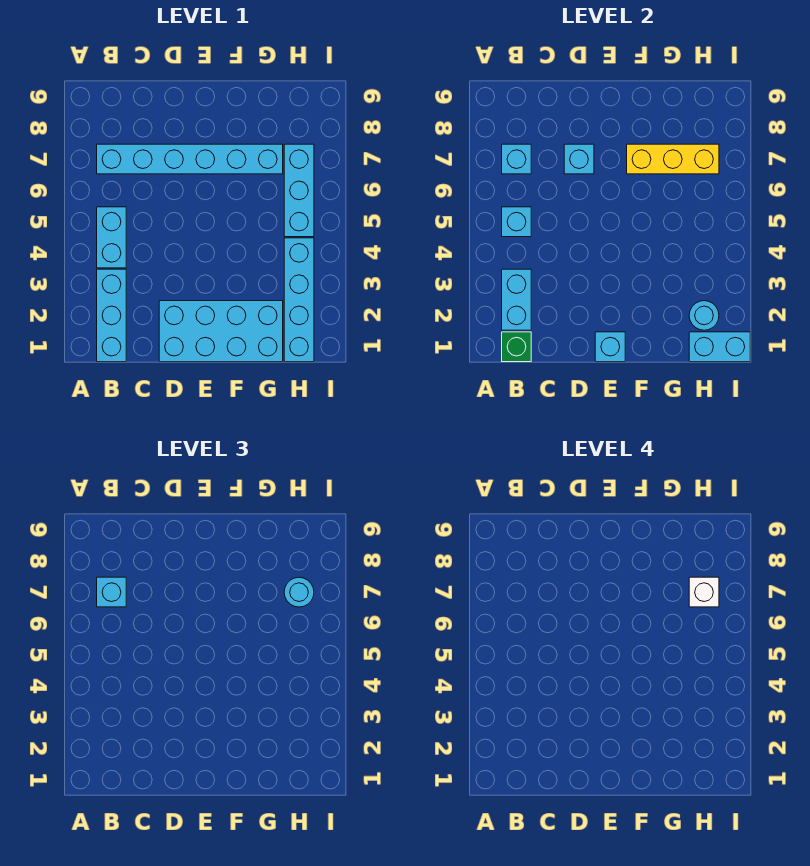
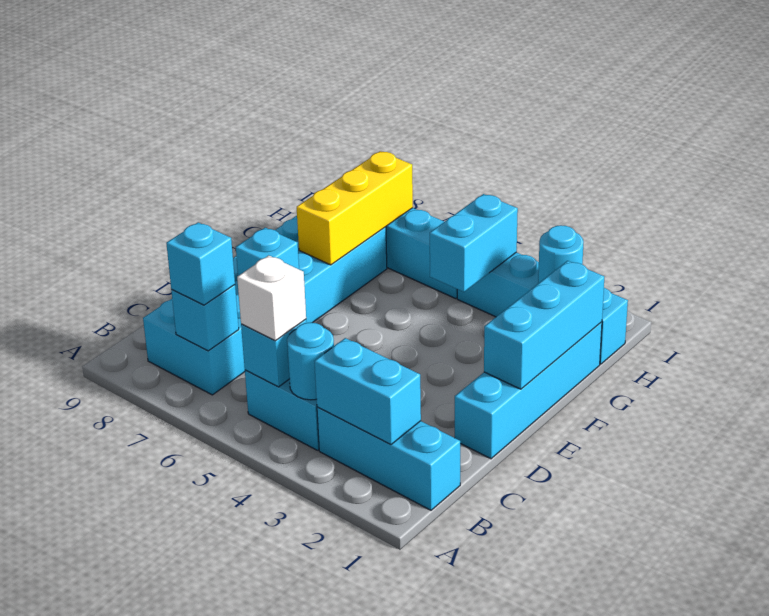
green brick B1 level 2 -> none
cyan brick B7:G7 level 1 -> cyan brick B7:G8 level 1
cyan brick D1:G2 level 1 -> cyan brick D1:G1 level 1
cyan brick E1 level 2 -> cyan brick E1:G1 level 2
cyan brick H1:I1 level 2 -> cyan brick G4:H4 level 2
cyan round brick H7 level 3 -> cyan round brick B4 level 2
white brick H7 level 4 -> white brick B5 level 3

